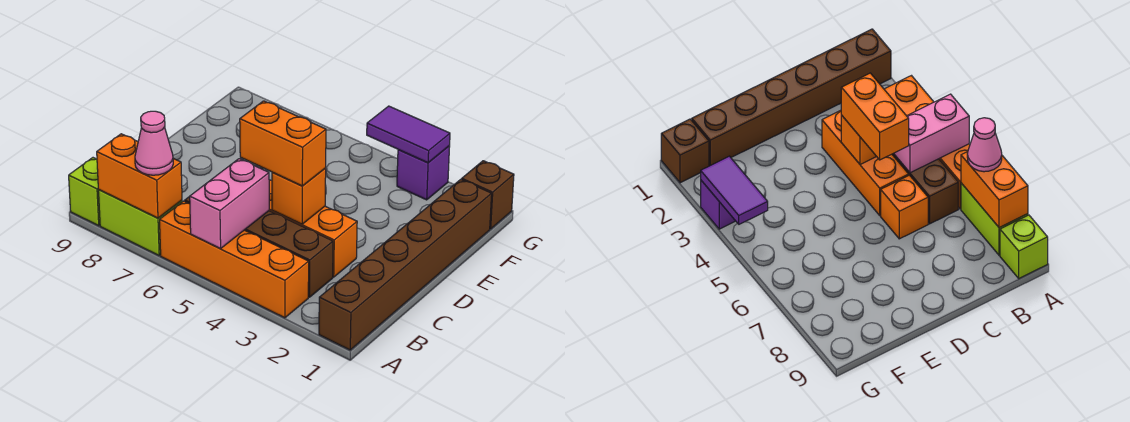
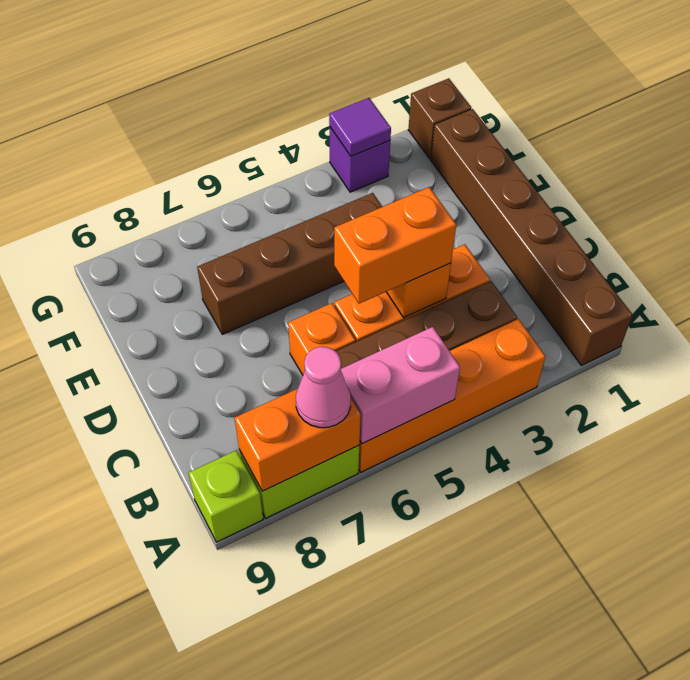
pink brick A5:B5 level 2 -> pink brick A5:A6 level 2
none -> brown brick E4:E7 level 1
purple tile G3:G4 level 2 -> purple tile G3 level 2

